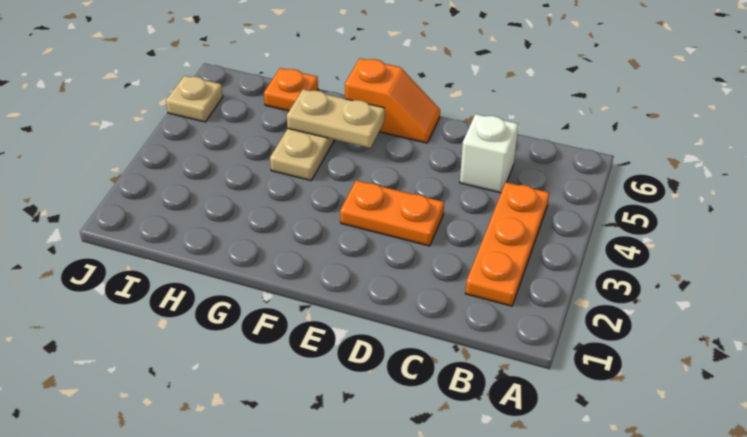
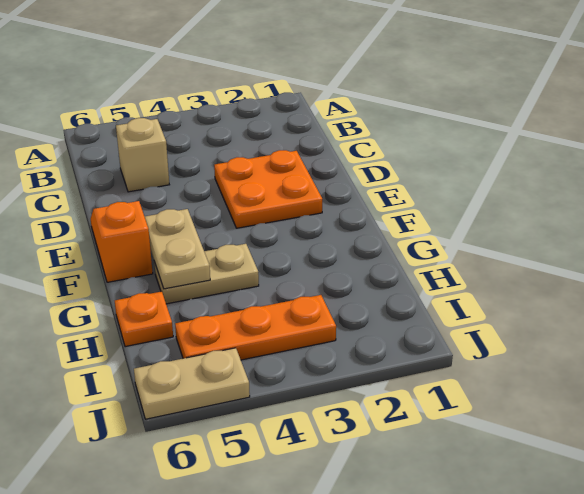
orange plate B2:B4 level 1 -> orange plate I3:I5 level 1
white brick C5 level 1 -> tan brick C5 level 1
orange plate D3:E3 level 1 -> orange plate D2:E3 level 1
tan plate J5 level 1 -> tan plate J5:J6 level 1

